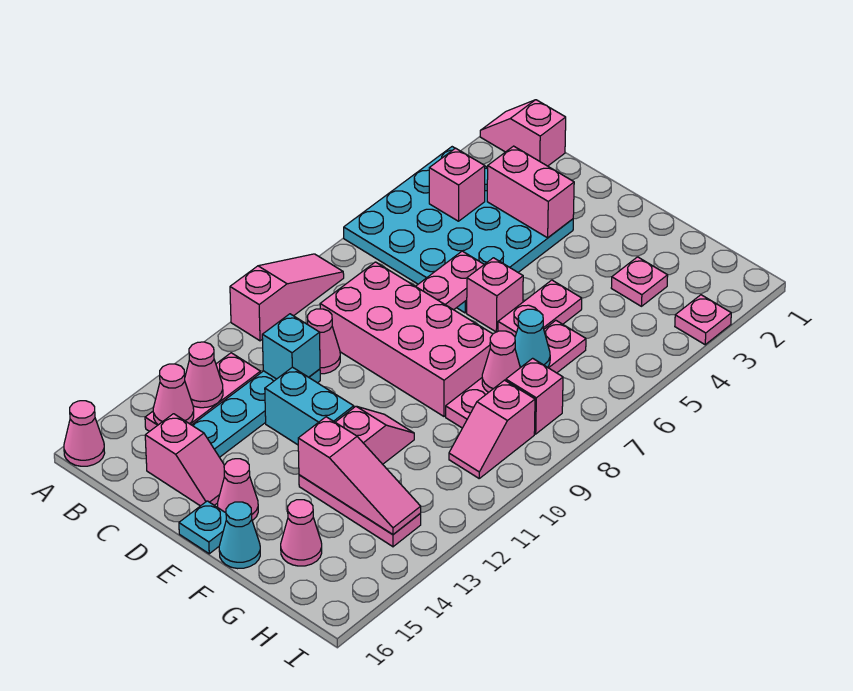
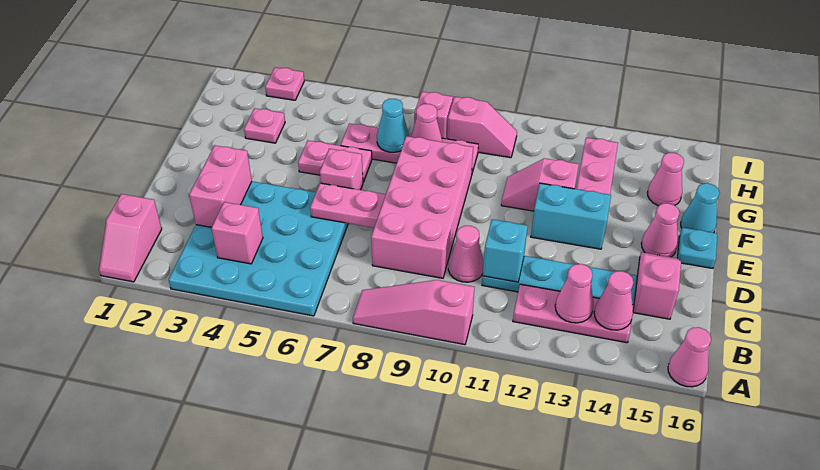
cyan brick D12:E12 level 1 -> cyan brick E12:E13 level 1
pink slope F13:H13 level 2 top F -> none

